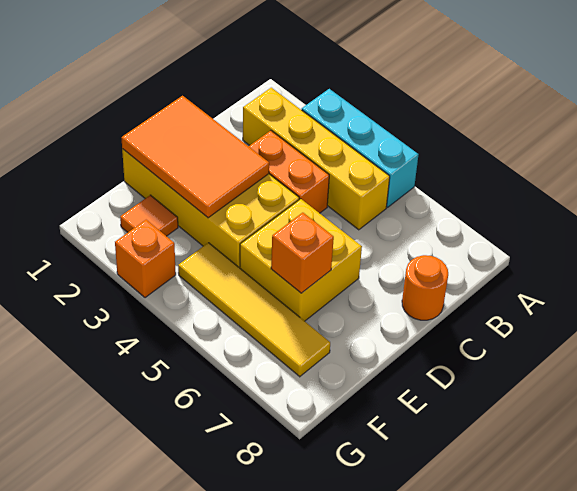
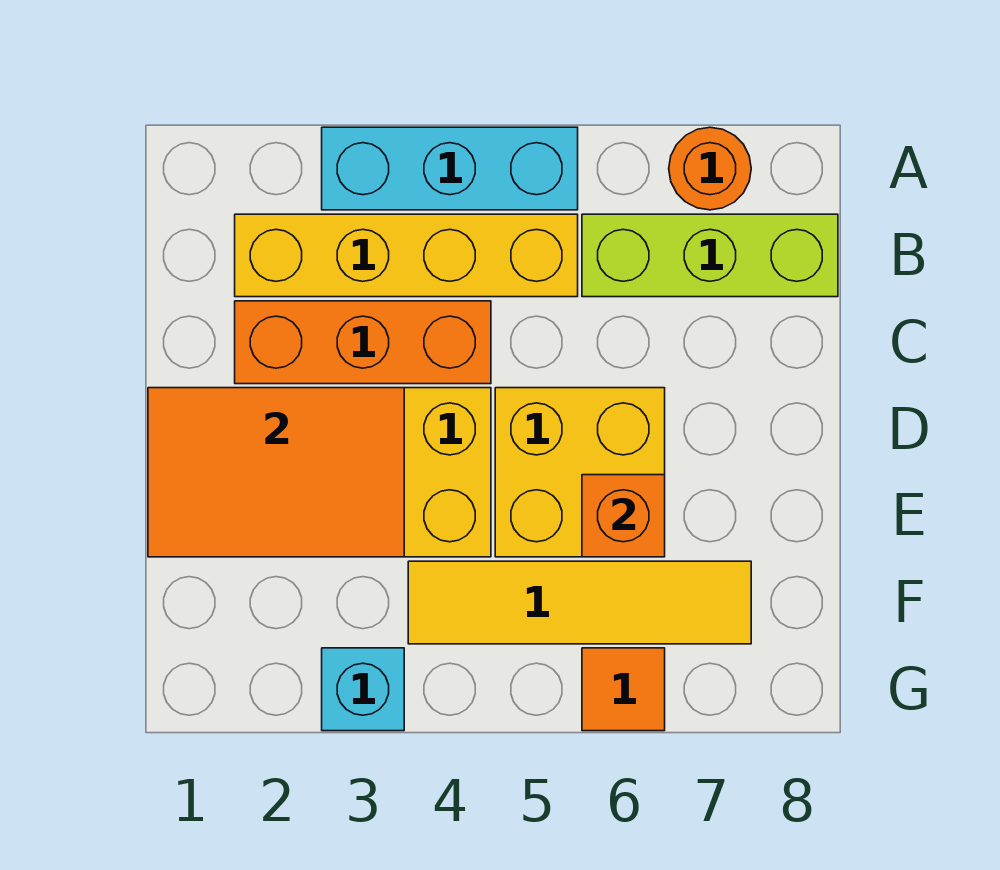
none -> lime brick B6:B8 level 1
orange brick C3:C4 level 1 -> orange brick C2:C4 level 1
orange round brick C8 level 1 -> orange round brick A7 level 1
orange tile F2 level 1 -> orange tile G6 level 1
orange brick G3 level 1 -> cyan brick G3 level 1

